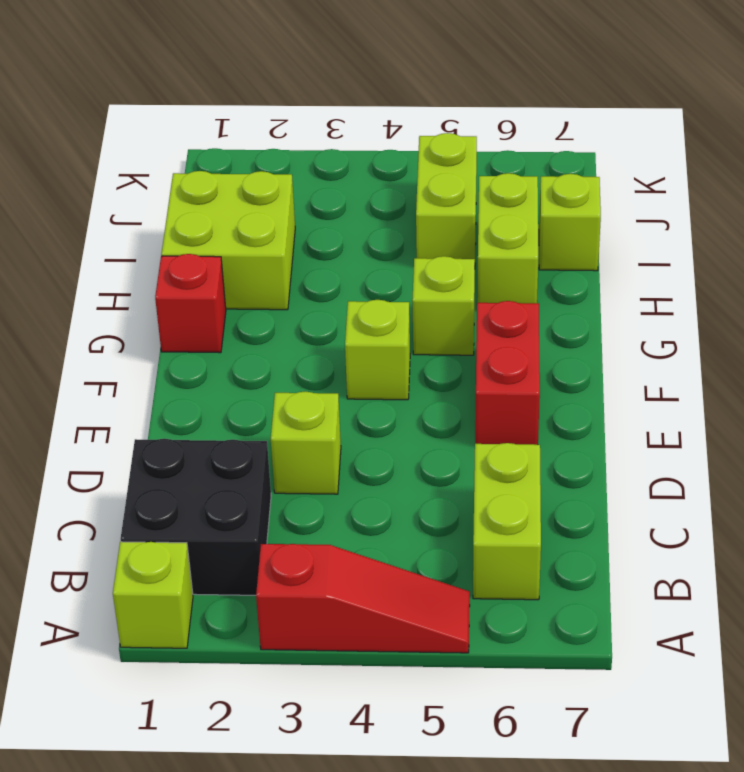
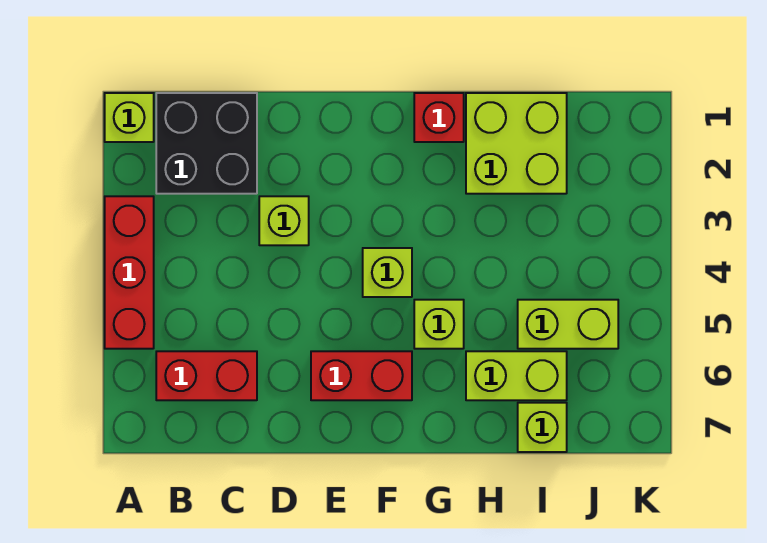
red slope A3:A5 level 1 top 3 -> red brick A3:A5 level 1
lime brick B6:C6 level 1 -> red brick B6:C6 level 1

